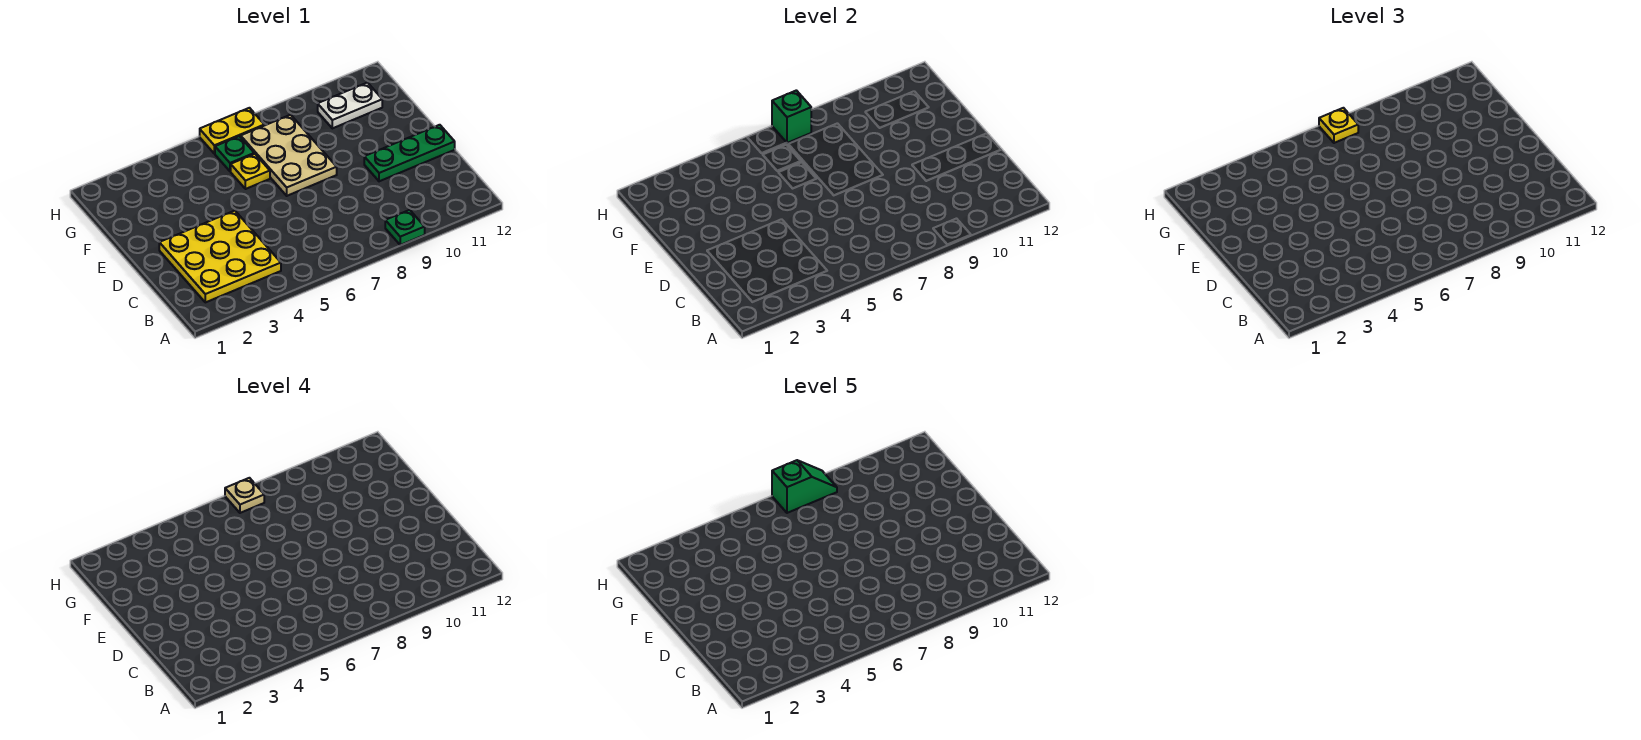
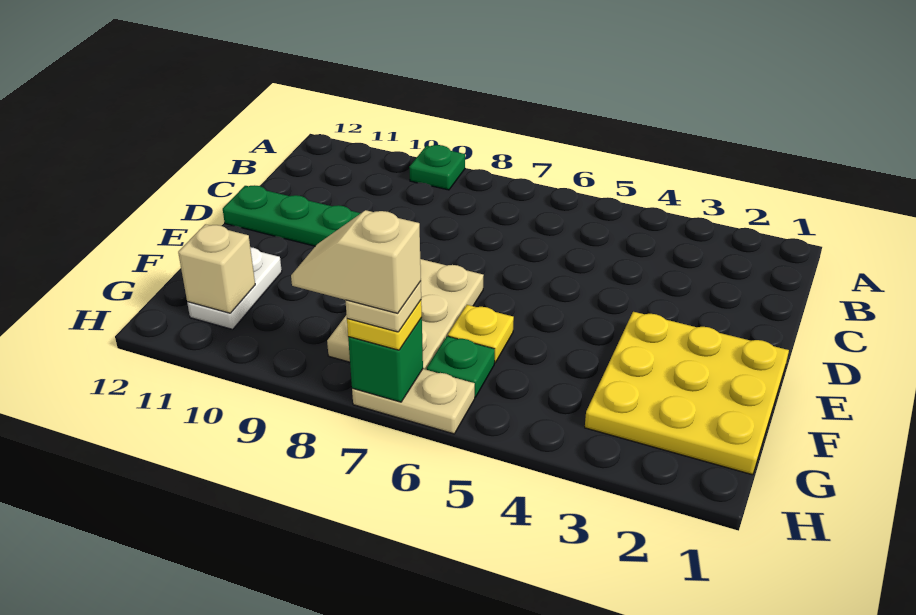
yellow plate B2:D4 level 1 -> yellow plate E1:G3 level 1
white plate G10:G11 level 1 -> white plate F11:G11 level 1
none -> tan brick G11 level 2
yellow plate H6:H7 level 1 -> tan plate H6:H7 level 1
green slope H7:H8 level 5 top 7 -> tan slope H7:H8 level 5 top 7

